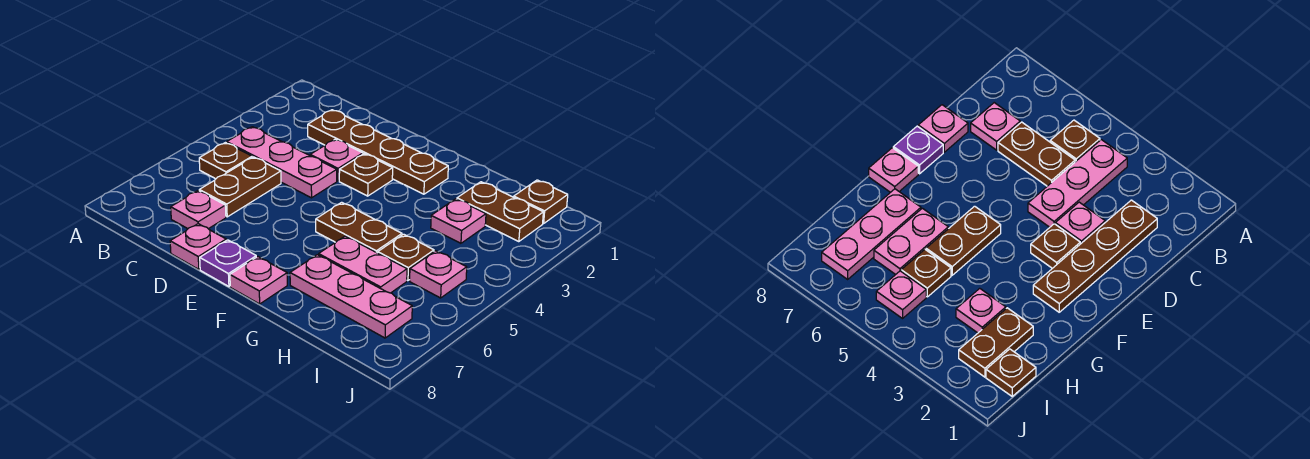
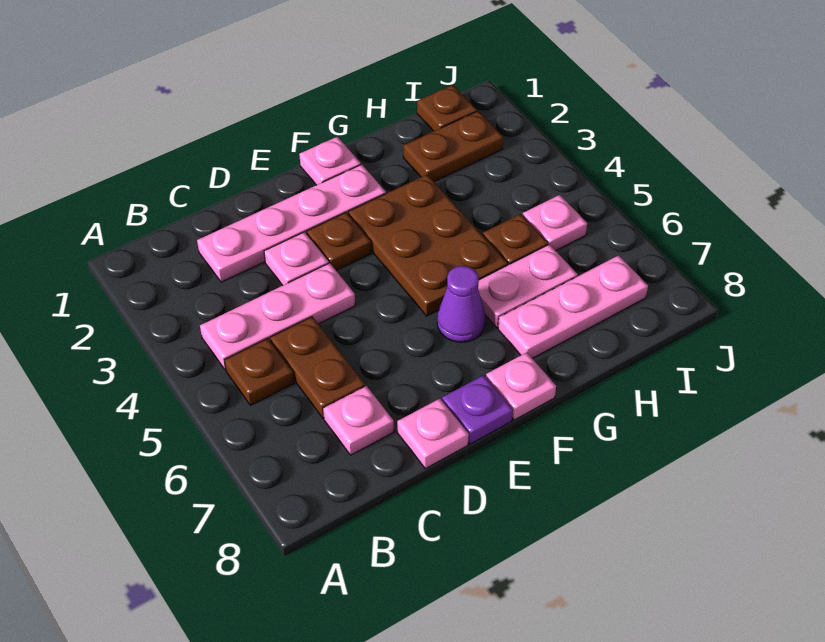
brown plate C2:F2 level 1 -> pink plate C2:F2 level 1
brown plate F5:G5 level 1 -> brown plate F3:G5 level 1
none -> purple cone F6 level 1
pink plate H3 level 1 -> pink plate F1 level 1

